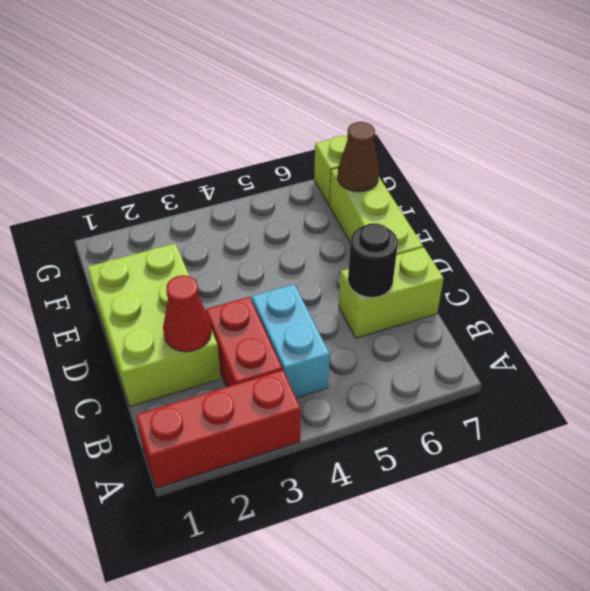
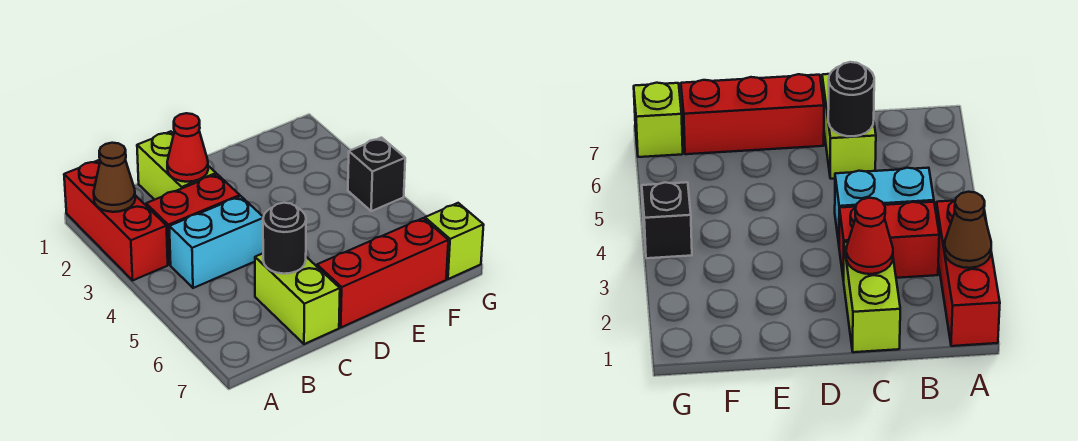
lime brick C1:E2 level 1 -> lime brick C1:C2 level 1
lime brick D7:F7 level 1 -> red brick D7:F7 level 1
brown cone F7 level 2 -> brown cone A2 level 2
none -> black brick G4 level 1

